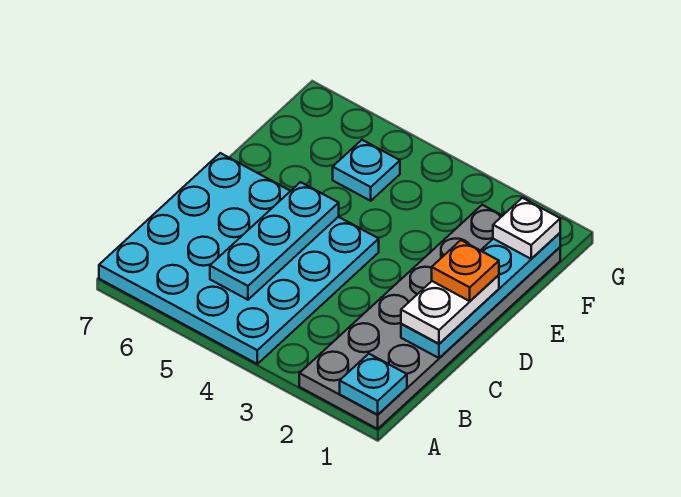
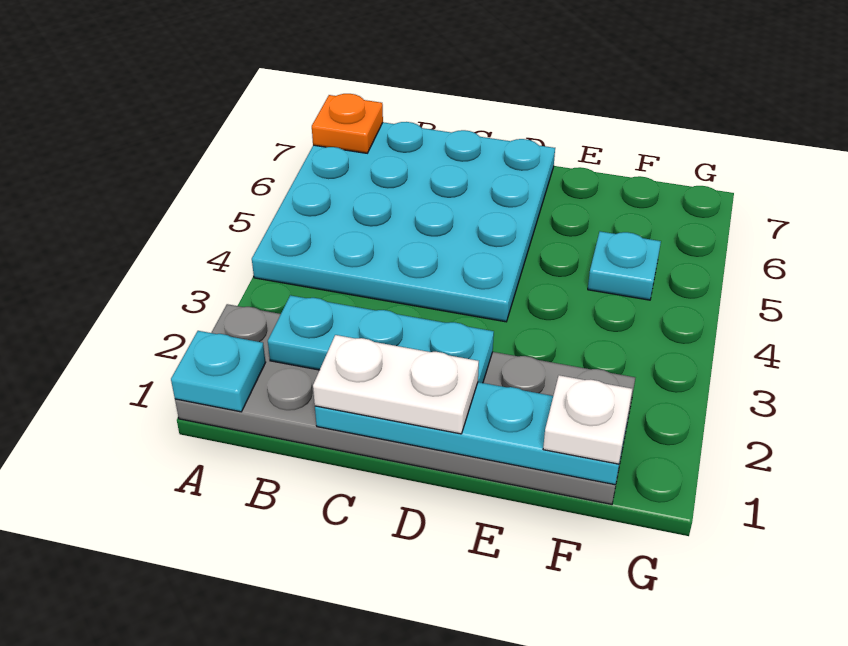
cyan plate B5:D5 level 2 -> cyan plate B2:D2 level 2
orange plate D1 level 4 -> orange plate A7 level 2

